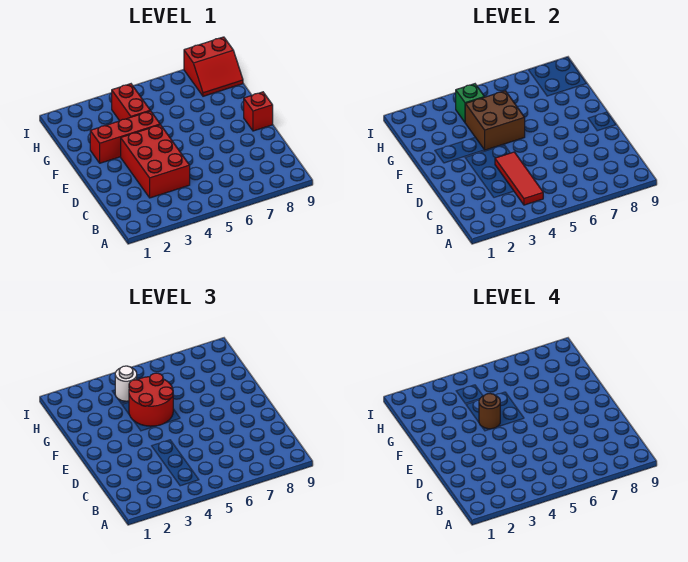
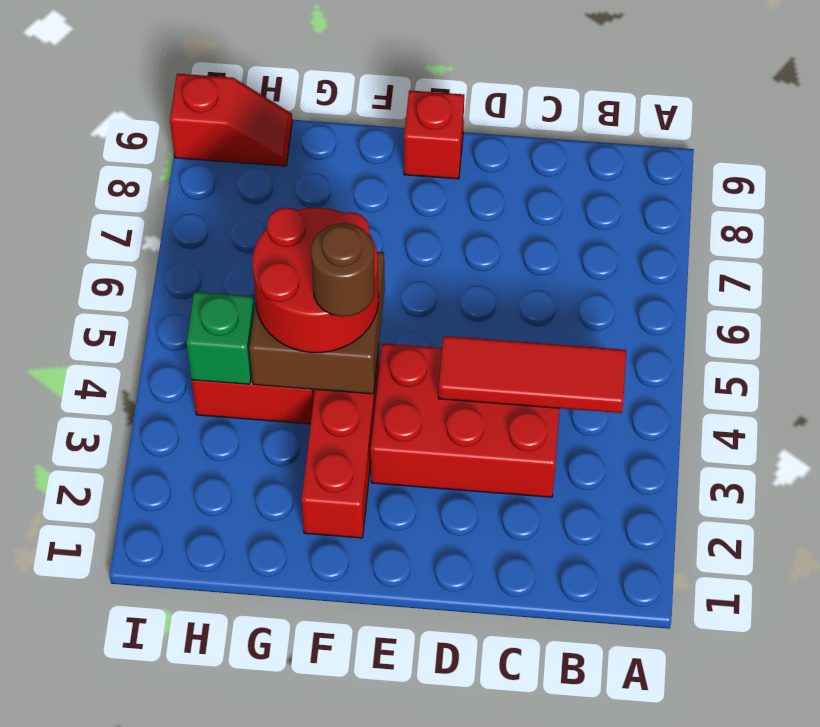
white round brick H4 level 3 -> none
red slope H8:I9 level 1 top I -> red slope H9:I9 level 1 top I

